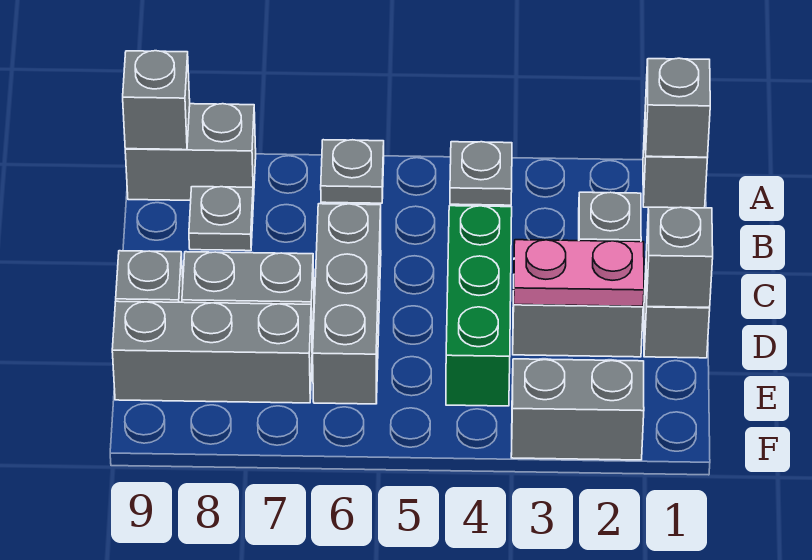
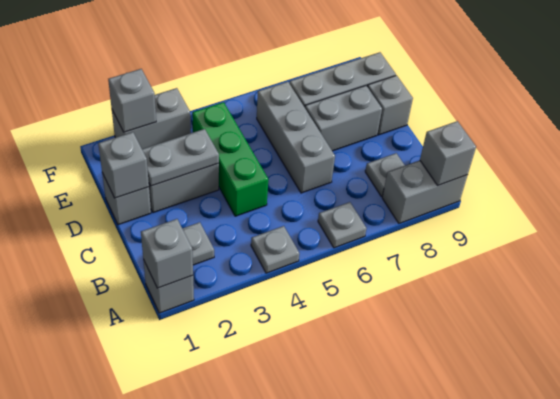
pink plate D2:D3 level 2 -> grey plate D2:D3 level 2
none -> grey brick F2 level 2

